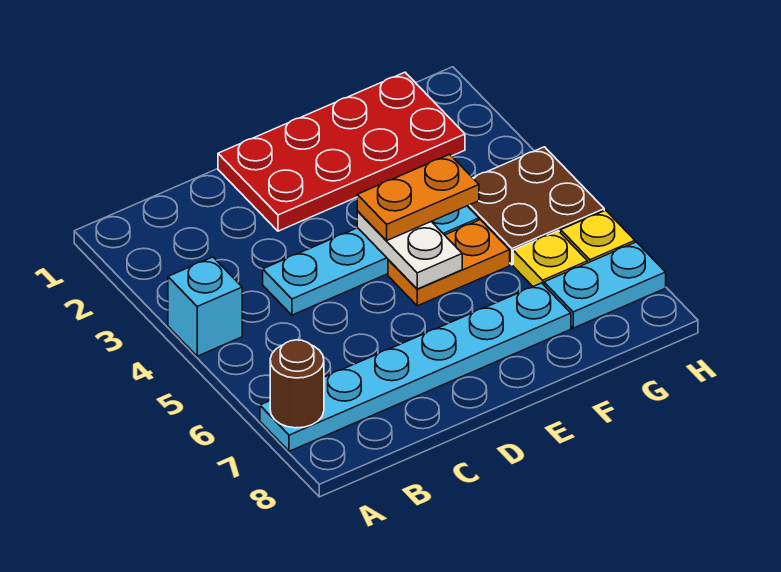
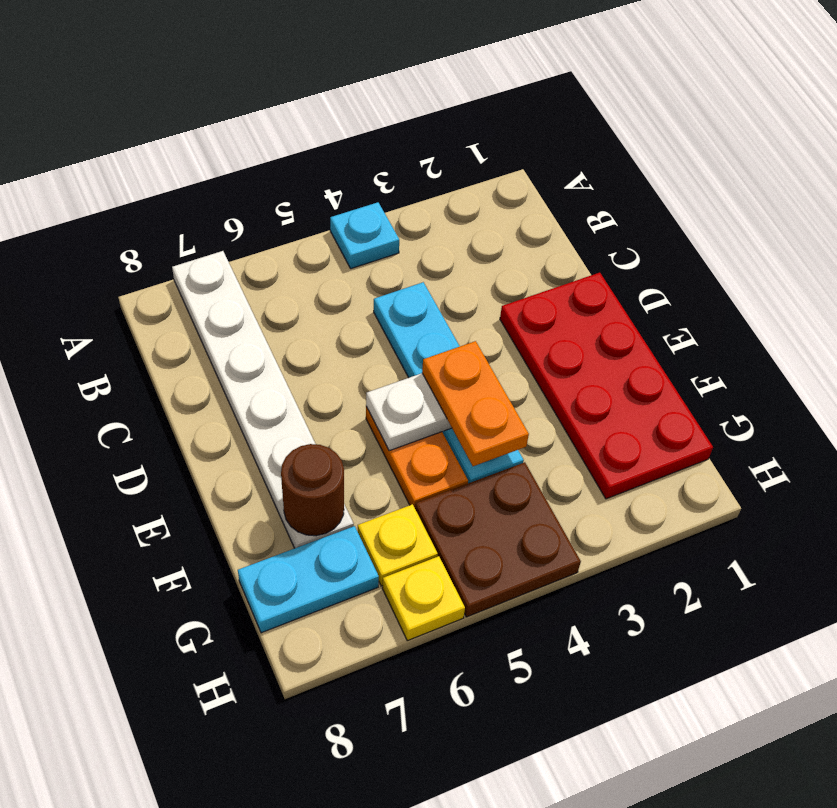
cyan brick A4 level 1 -> cyan plate A4 level 1
cyan plate A7:F7 level 1 -> white plate A7:F7 level 1
brown round brick A7 level 2 -> brown round brick F7 level 2
cyan plate G7:H7 level 1 -> cyan plate G7:G8 level 1

